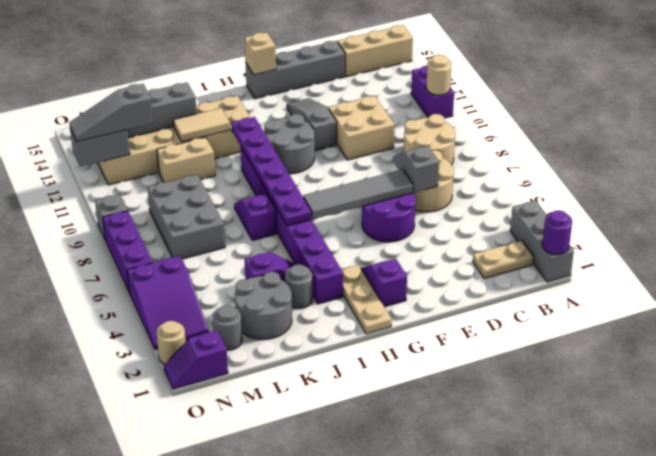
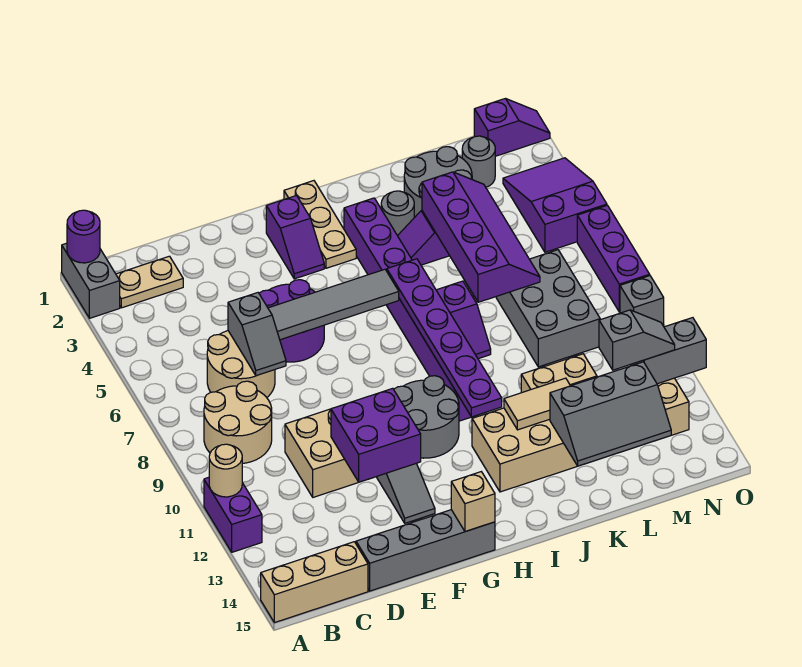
grey brick A1:A3 level 1 -> grey brick A1:A2 level 1
none -> purple brick E11:F12 level 2
none -> purple slope K4:L7 level 2 top K
grey slope M12:O12 level 3 top M -> grey slope M12:N12 level 3 top M
tan round brick O2 level 1 -> none

